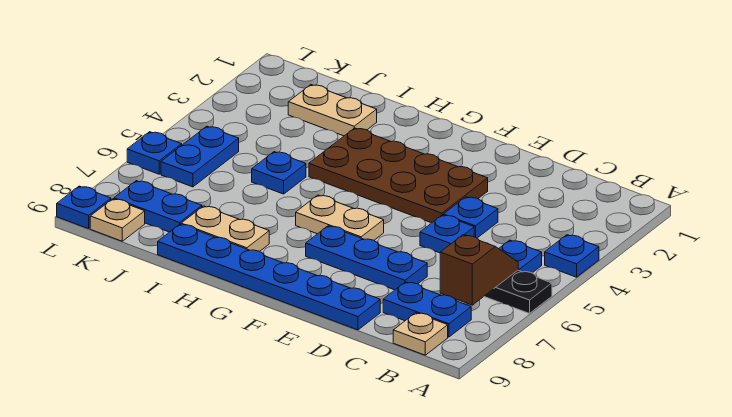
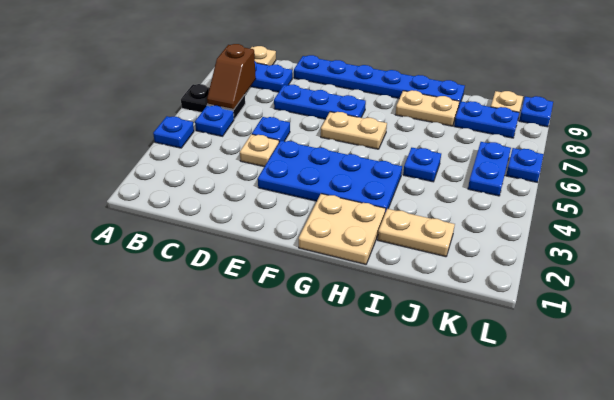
blue plate D4 level 1 -> tan plate D4 level 1
brown plate E3:H4 level 1 -> blue plate E3:H4 level 1
none -> tan plate G1:H2 level 1

